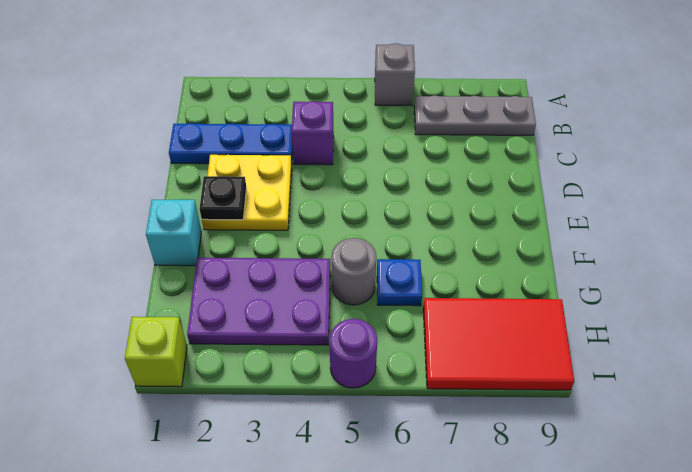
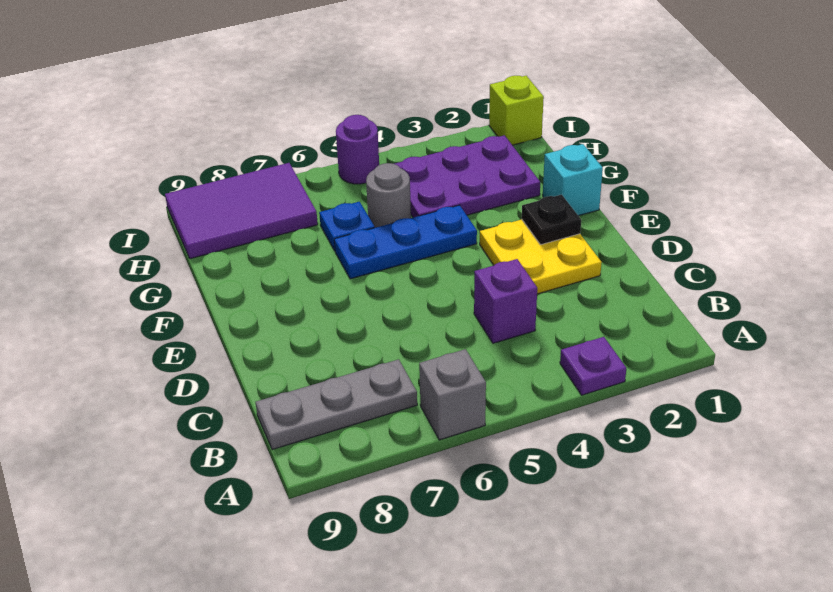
none -> purple plate A3 level 1
blue plate C1:C3 level 1 -> blue plate F4:F6 level 1
red tile H7:I9 level 1 -> purple tile H7:I9 level 1

